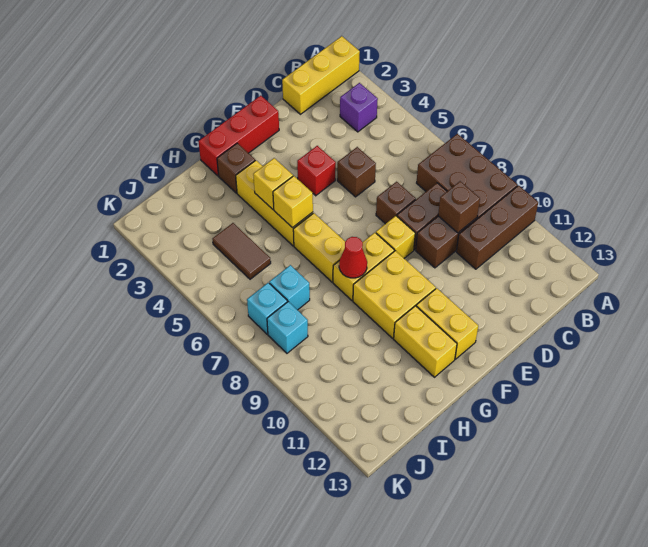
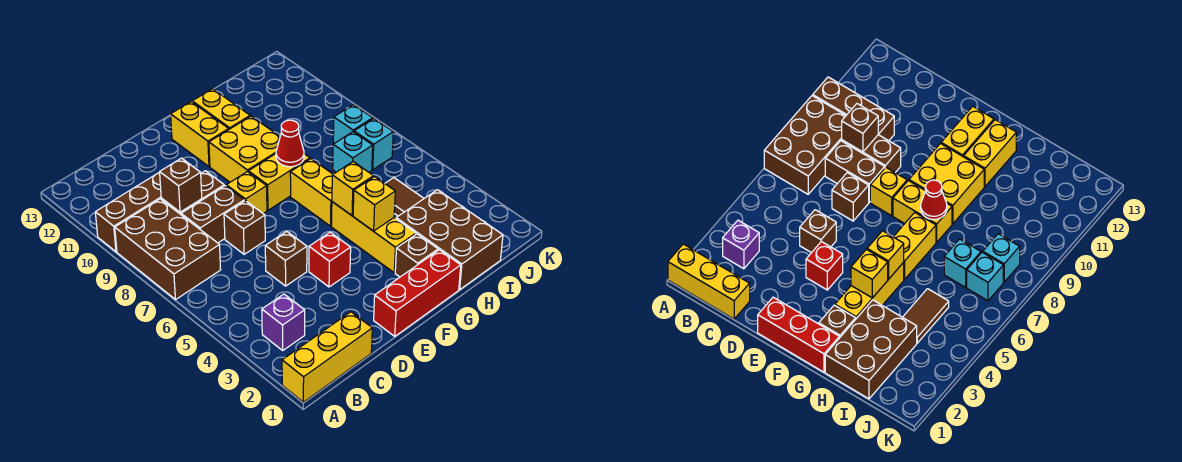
none -> brown brick H1:I3 level 1

